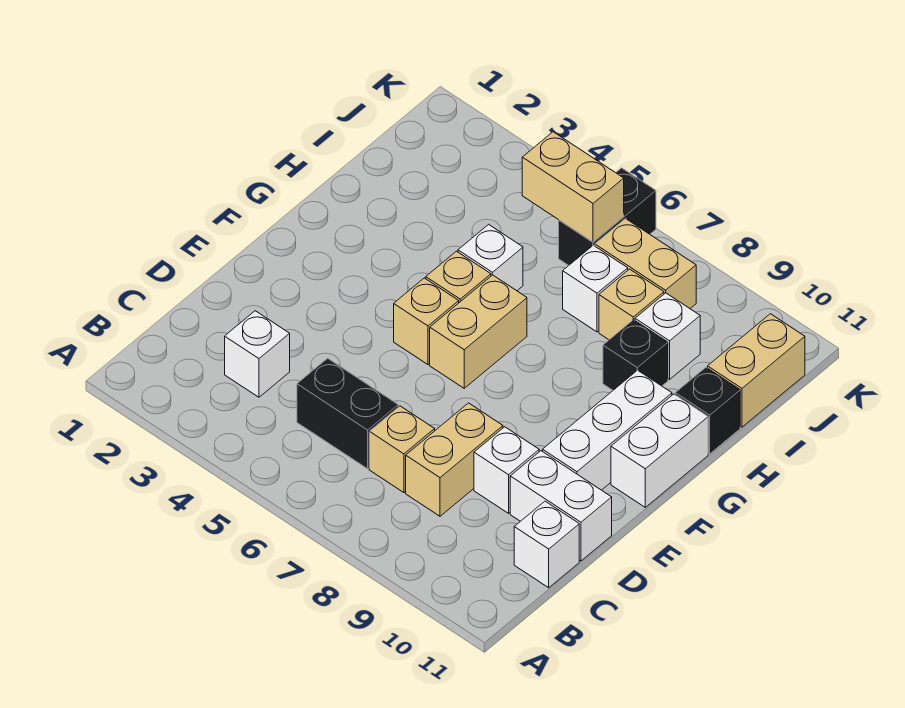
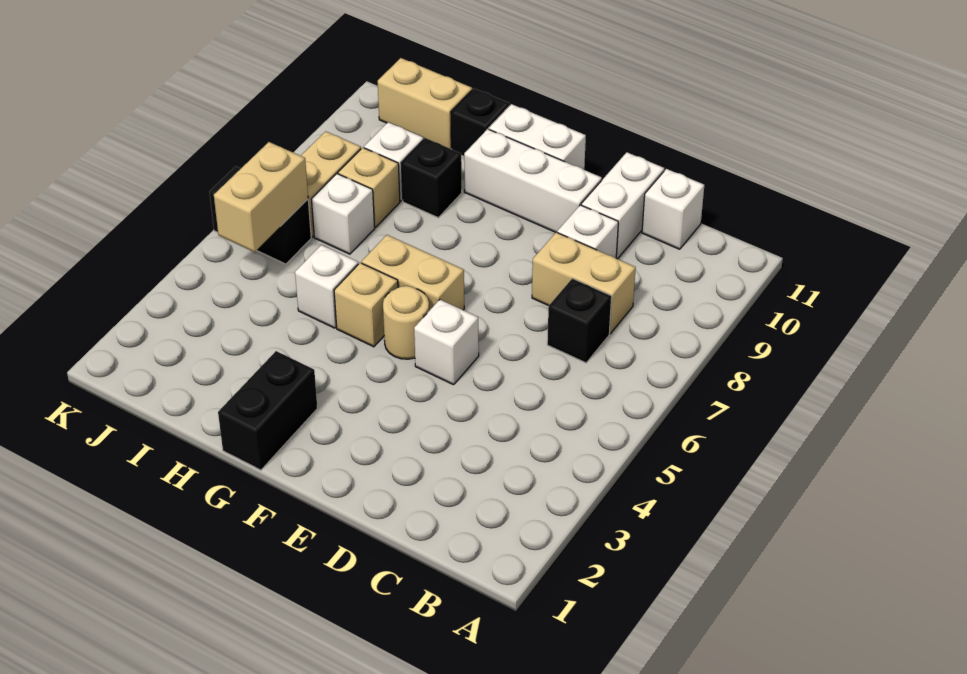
white brick C3 level 1 -> white brick E5 level 1
black brick C5:C6 level 1 -> black brick G1:G2 level 1
tan brick C7 level 1 -> black brick C7 level 1
tan brick F5 level 1 -> tan round brick F5 level 1

